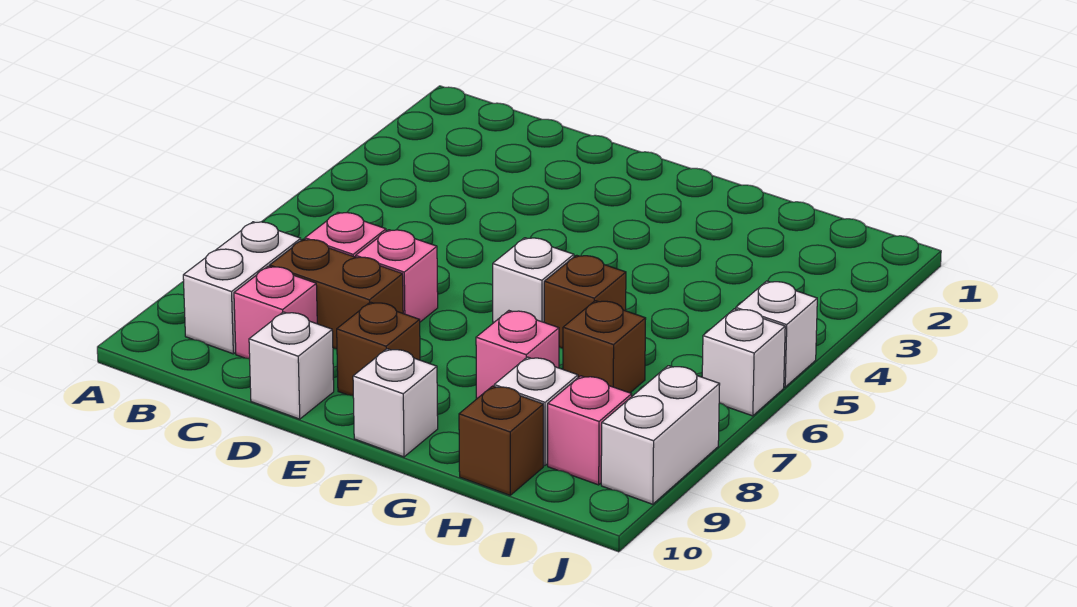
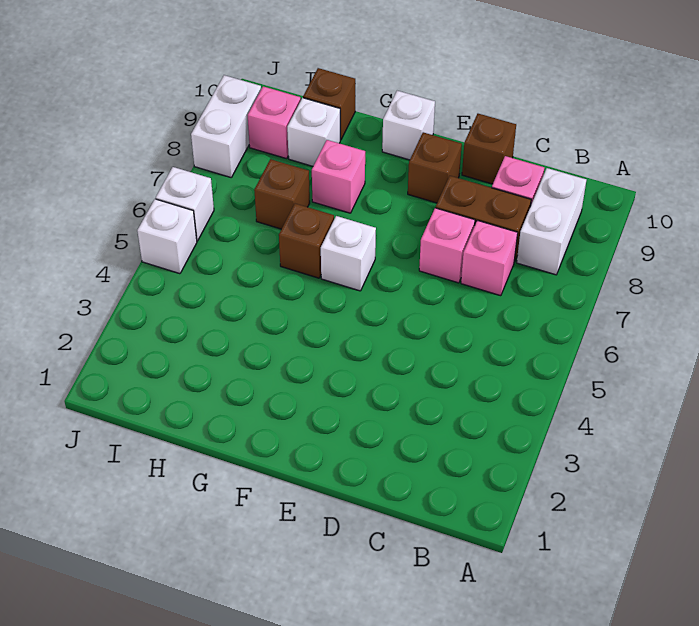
white brick D10 level 1 -> brown brick D10 level 1

